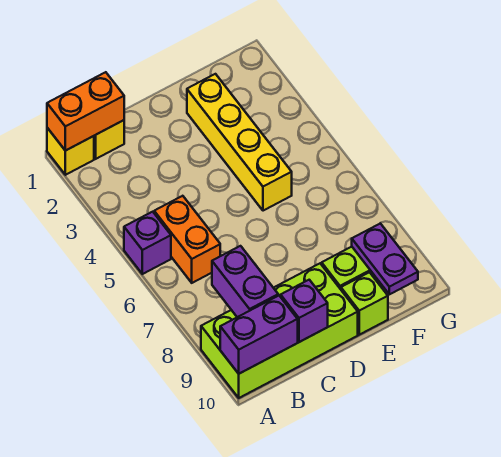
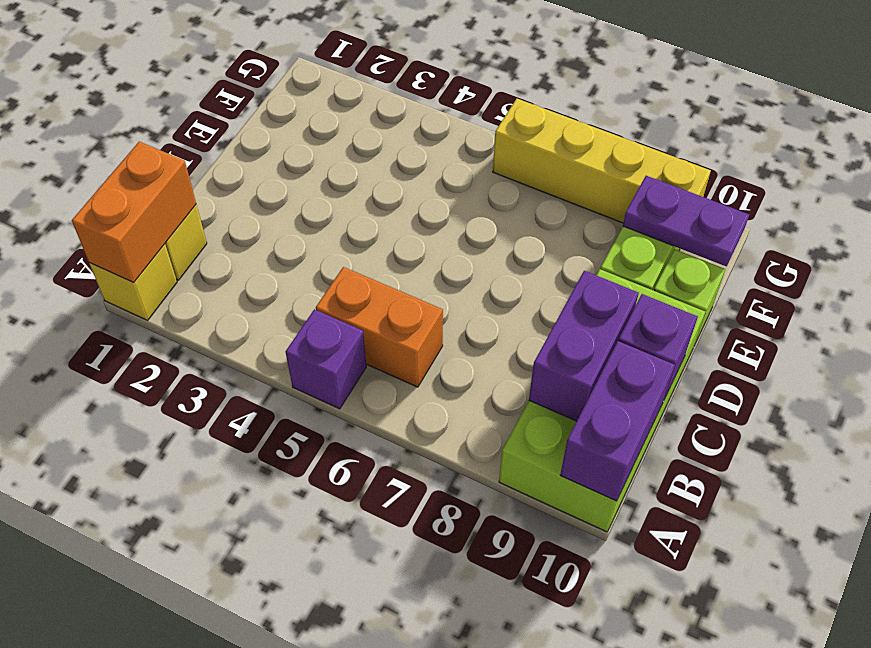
purple brick B8:B9 level 2 -> purple brick B9:C9 level 2
yellow brick E2:E5 level 1 -> yellow brick G6:G9 level 1

